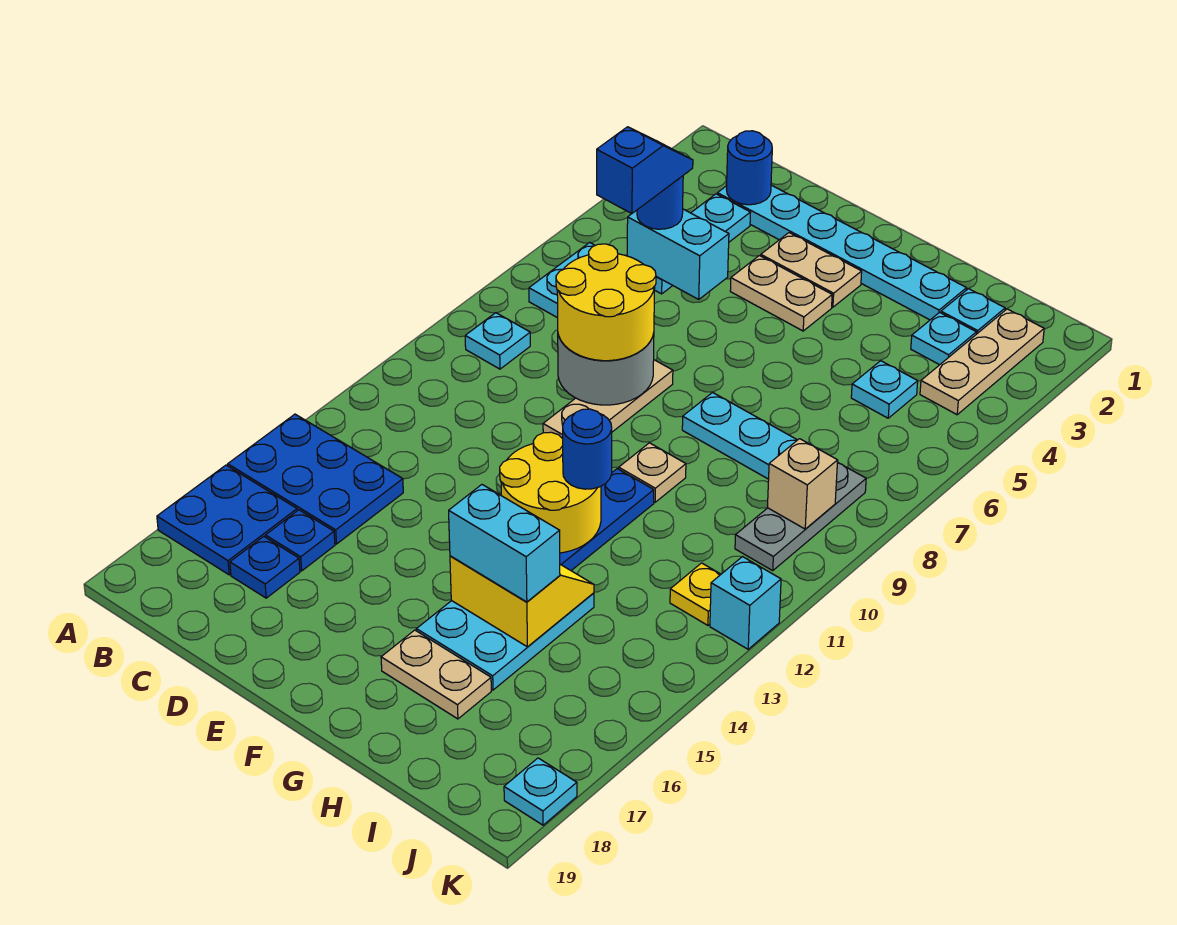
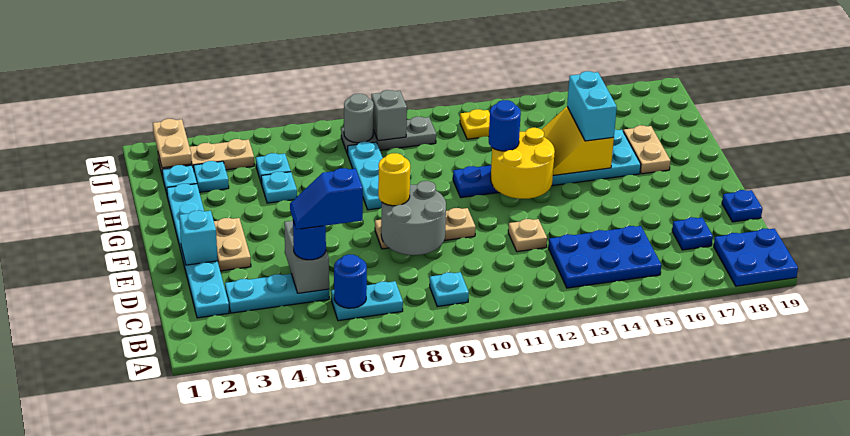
blue plate A14:C15 level 1 -> blue plate B13:C15 level 1
blue plate A16:B17 level 1 -> blue plate A18:B19 level 1
blue round brick C2 level 2 -> blue round brick B6 level 2
cyan brick C5:D5 level 2 -> grey brick C5:D5 level 2
blue plate C16 level 1 -> blue plate D19 level 1
yellow round brick D8:E9 level 3 -> yellow round brick E8 level 3
tan plate E4:F4 level 1 -> tan plate J2:K2 level 2
tan plate G10 level 1 -> tan plate D12 level 1
none -> grey round brick J8 level 2
tan brick J9 level 2 -> grey brick J9 level 2
cyan brick K12 level 1 -> cyan brick E2 level 2
cyan plate K18 level 1 -> cyan plate H5 level 1

